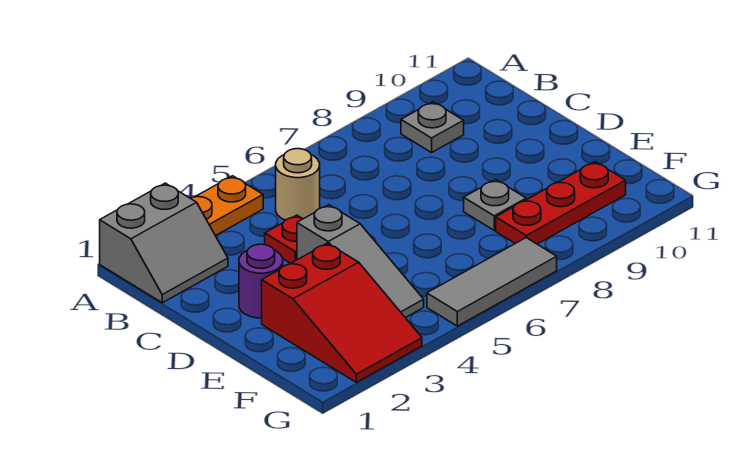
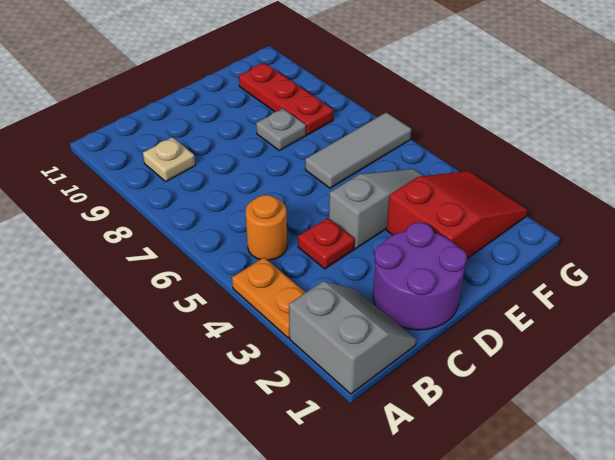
tan round brick B5 level 1 -> orange round brick B5 level 1
grey plate B9 level 1 -> tan plate B9 level 1
purple round brick D2 level 1 -> purple round brick C1:D2 level 1
grey tile G5:G7 level 1 -> grey tile E6:G6 level 1

